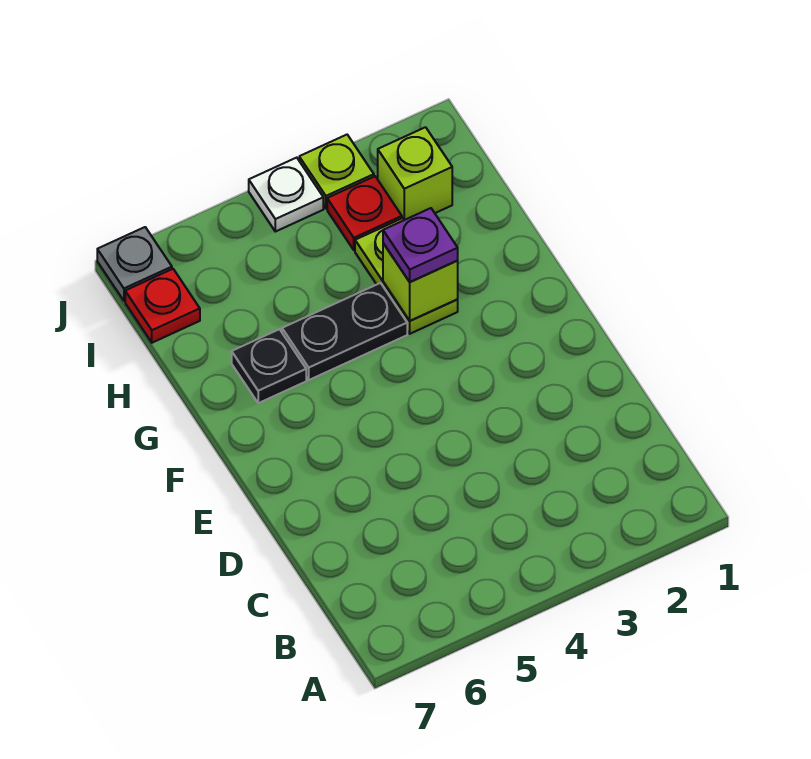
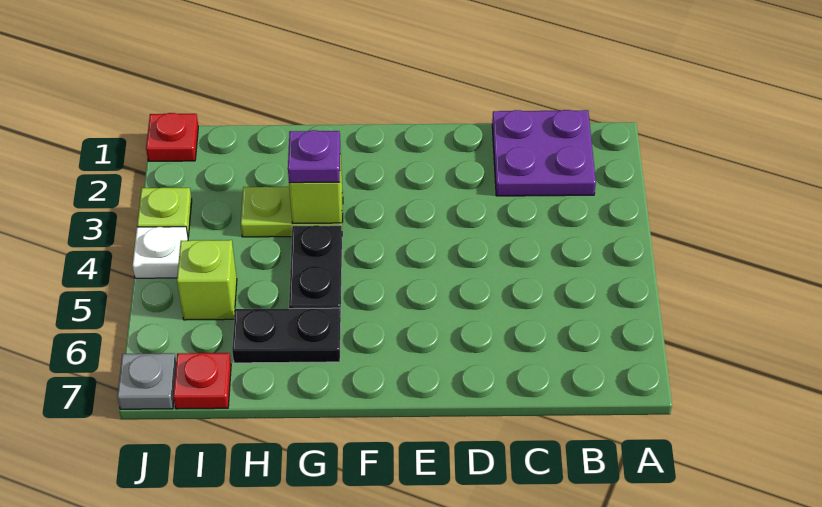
none -> purple plate B1:C2 level 1
black plate G6 level 1 -> black plate G6:H6 level 1
lime brick I2 level 1 -> lime brick I5 level 1
red plate I3 level 1 -> red plate J1 level 1

